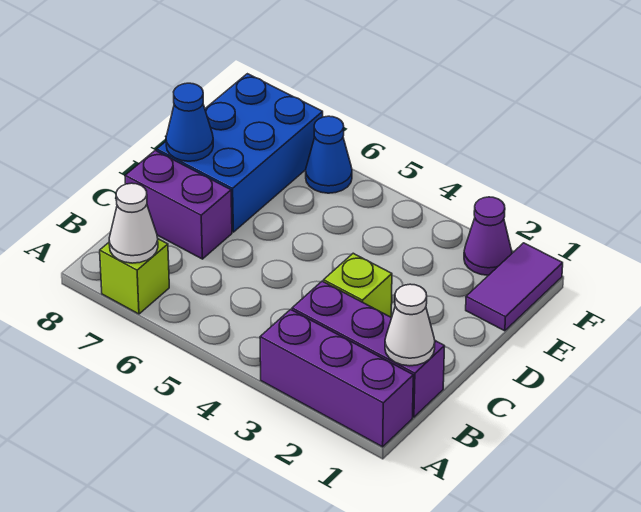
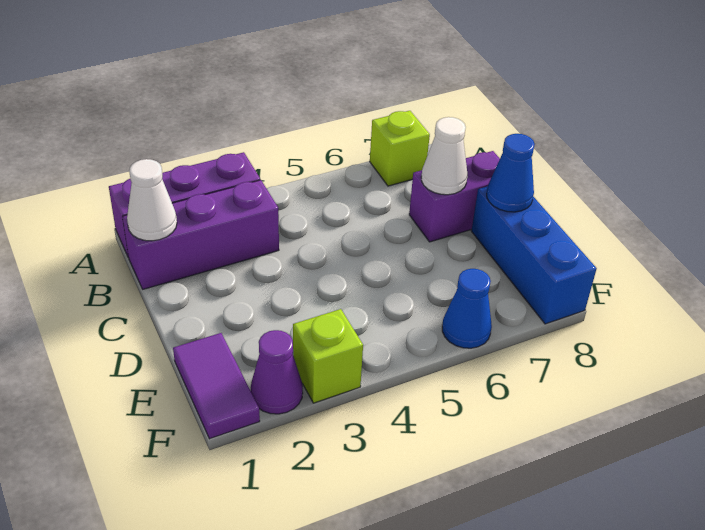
white cone A7 level 2 -> white cone C7 level 2
lime brick C3 level 1 -> lime brick F3 level 1
blue brick D7:F8 level 1 -> blue brick D8:F8 level 1

